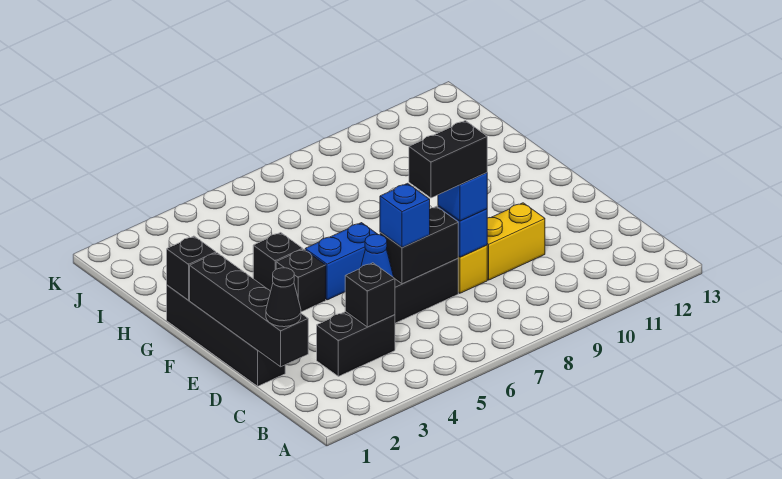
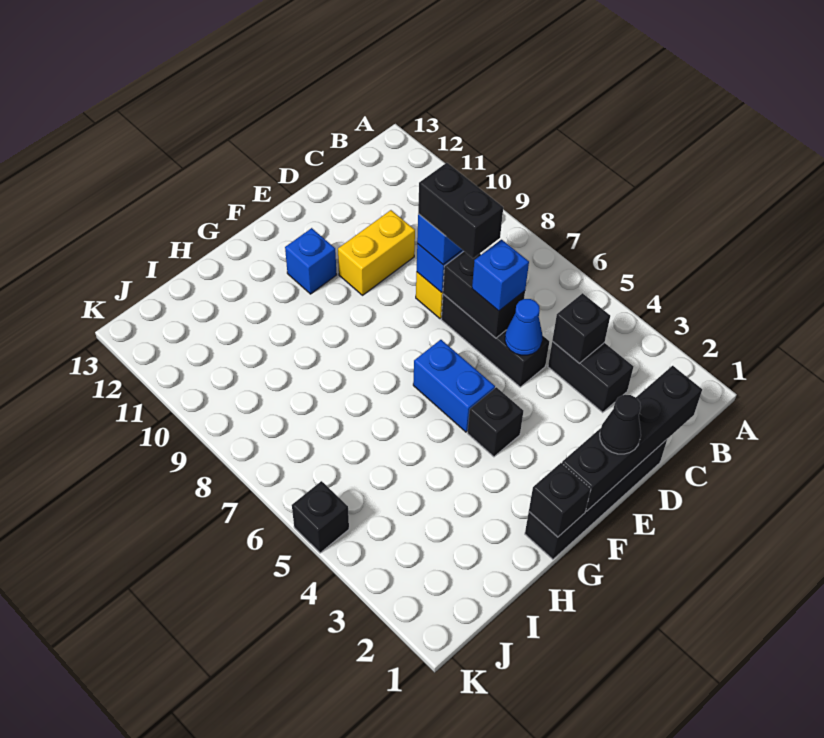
black cone C1 level 3 -> black cone E1 level 3
yellow brick D9:D10 level 1 -> yellow brick D10:E10 level 1
none -> blue brick F11 level 1
black brick G4 level 1 -> black brick K5 level 1

